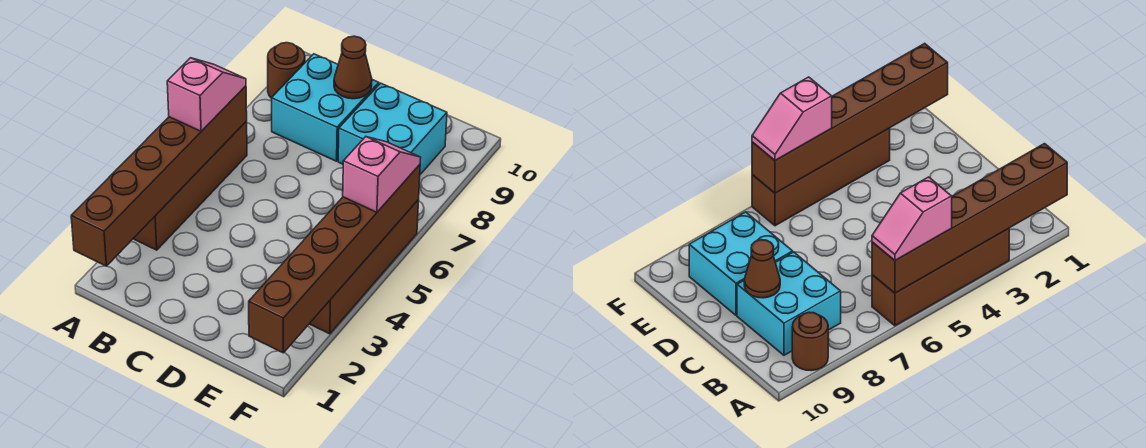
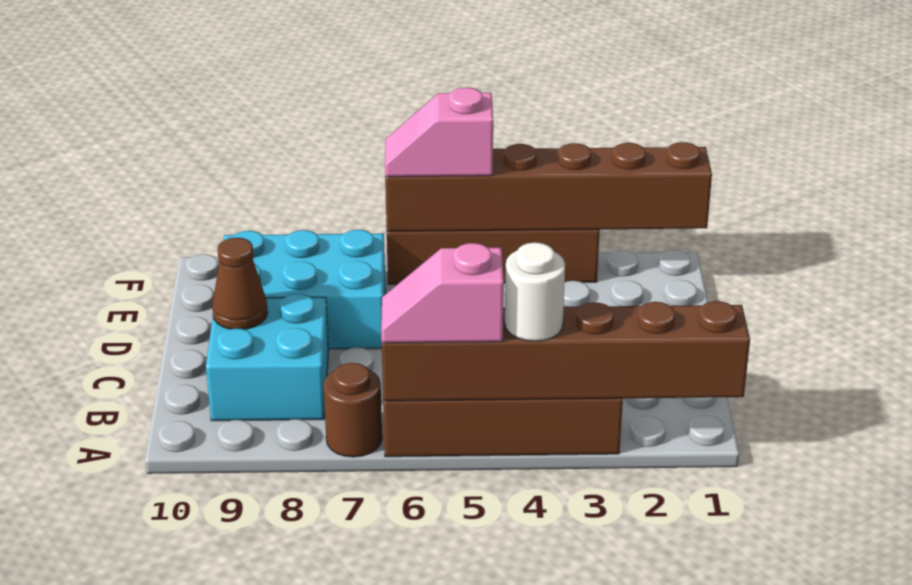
none -> white round brick A4 level 3
brown round brick A9 level 1 -> brown round brick A7 level 1
cyan brick D8:E9 level 1 -> cyan brick D7:E9 level 1

